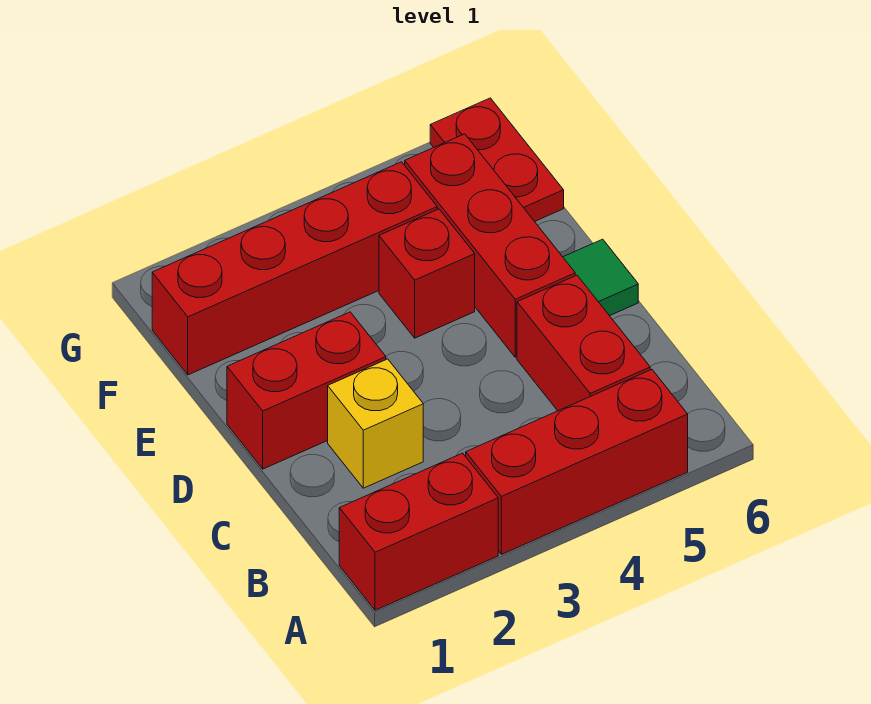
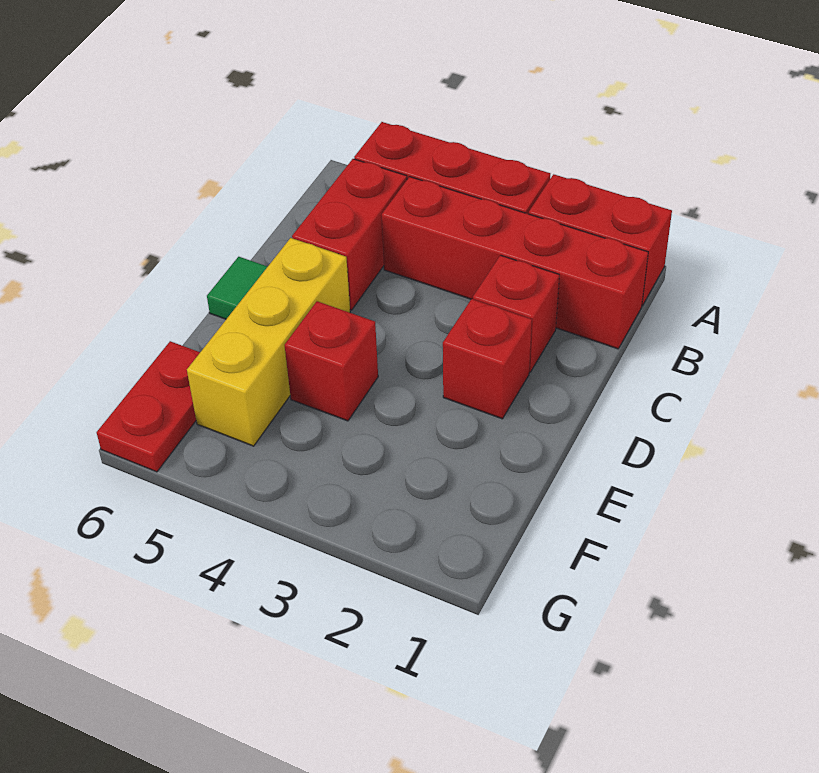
yellow brick C2 level 1 -> red brick C2 level 1
red brick D1:D2 level 1 -> red brick D2 level 1
red brick D5:F5 level 1 -> yellow brick D5:F5 level 1
red brick F1:F4 level 1 -> red brick B1:B4 level 1

